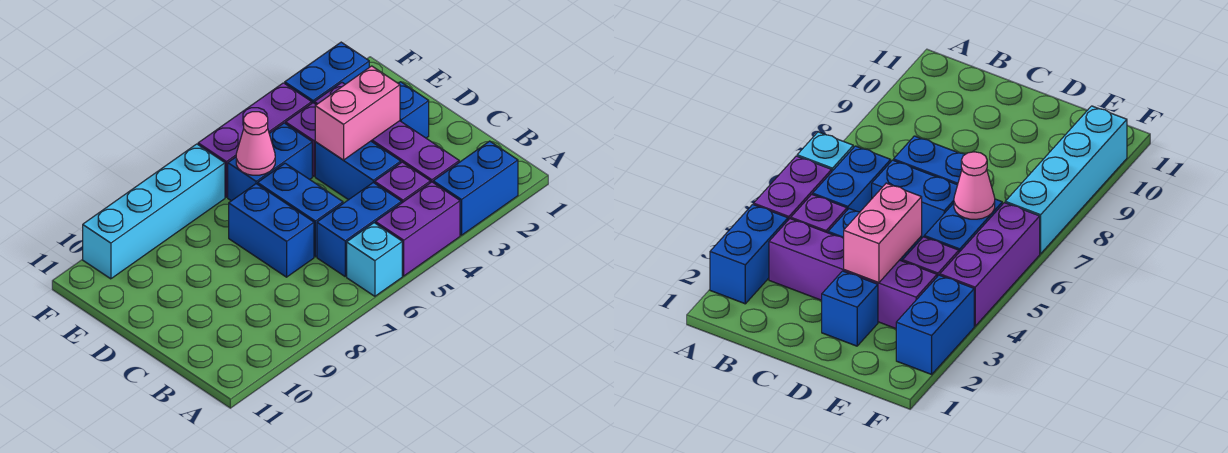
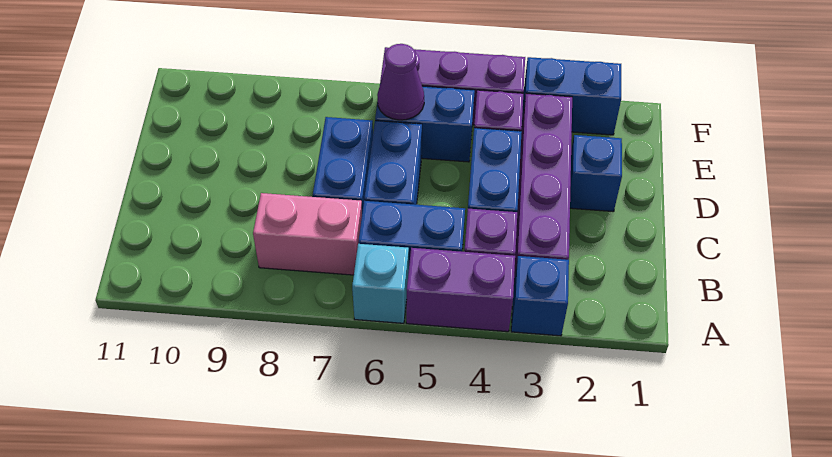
blue brick A2:A3 level 1 -> blue brick A3 level 1
pink brick D3:D4 level 2 -> pink brick B7:B8 level 1
pink cone E6 level 2 -> purple cone E6 level 2
cyan brick F7:F10 level 1 -> none

